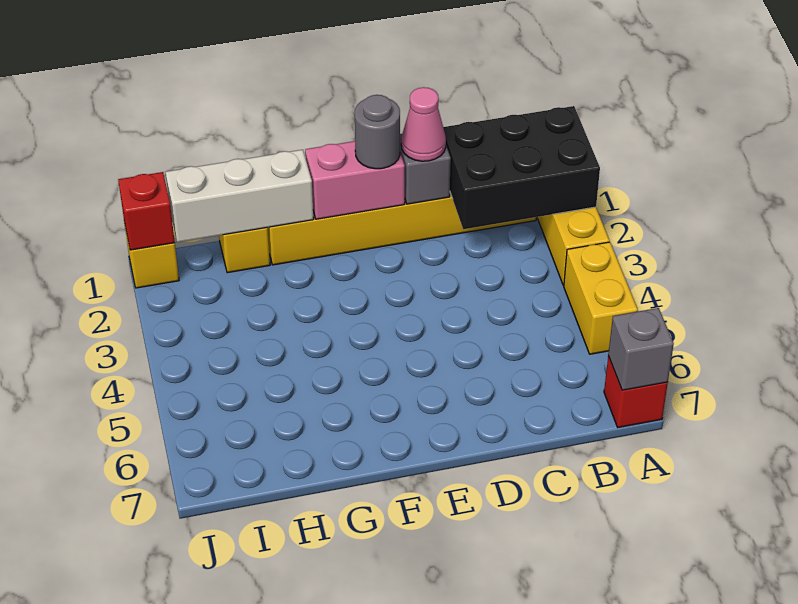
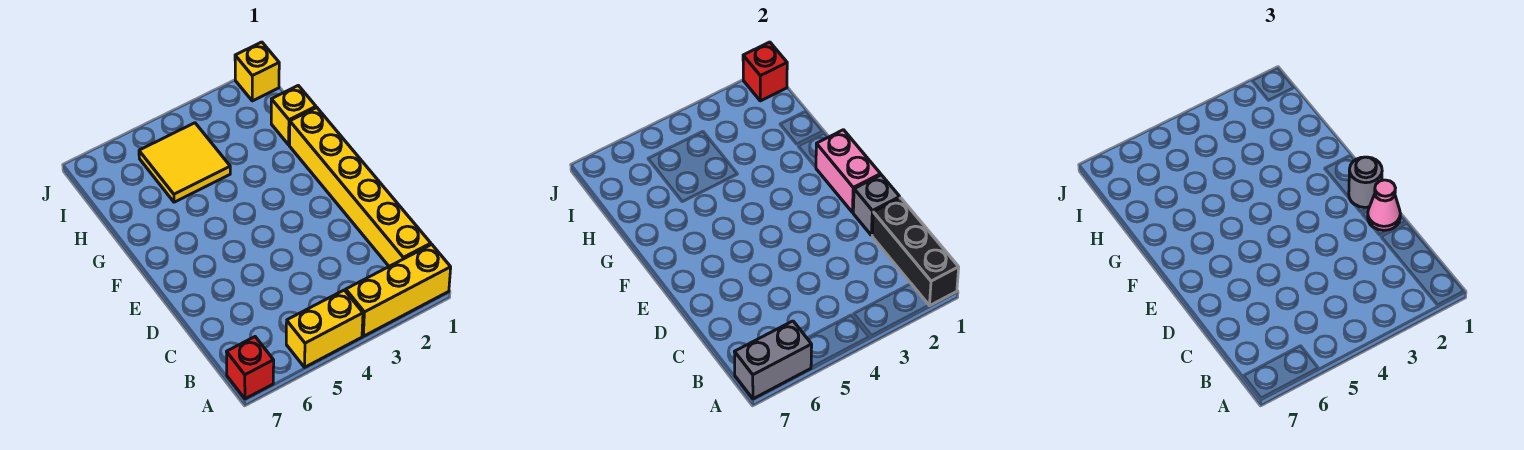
black brick A1:C2 level 2 -> black brick A1:C1 level 2
grey brick A7 level 2 -> grey brick A6:A7 level 2
white brick G1:I1 level 2 -> none
none -> yellow tile H4:I5 level 1

